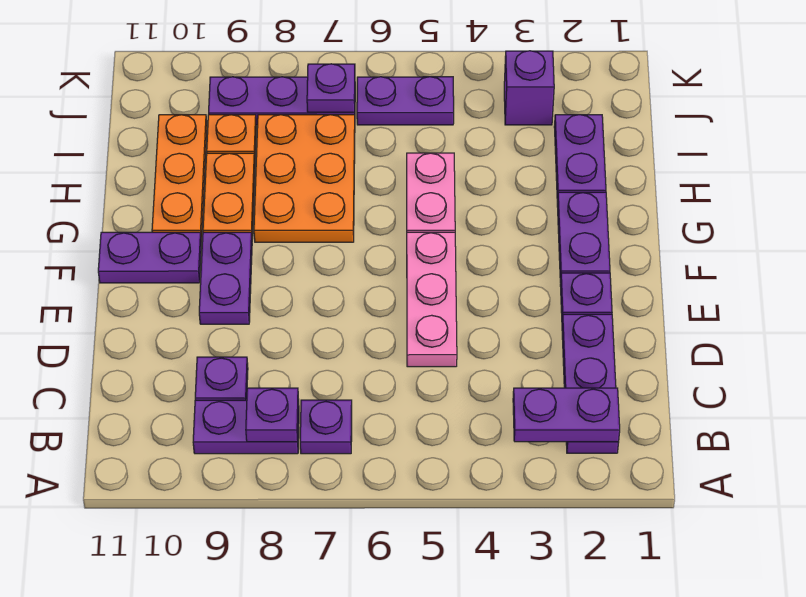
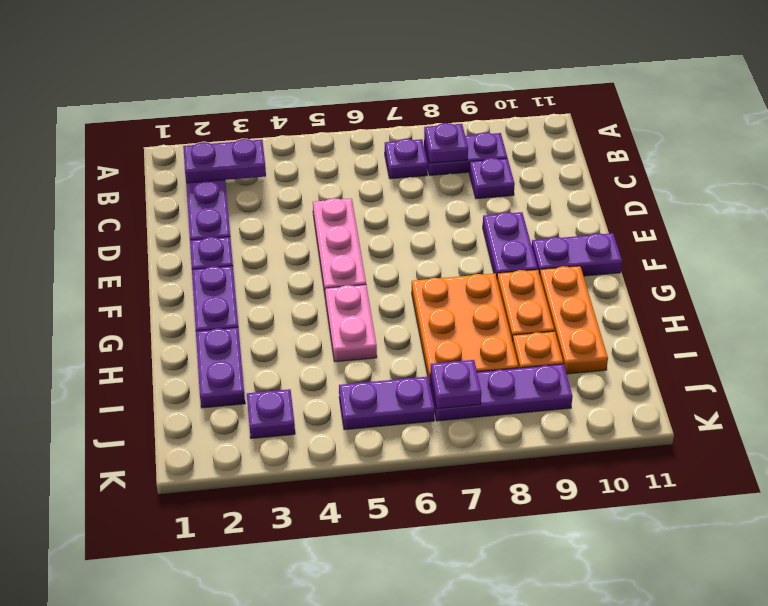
purple brick J3 level 1 -> purple plate J3 level 1

